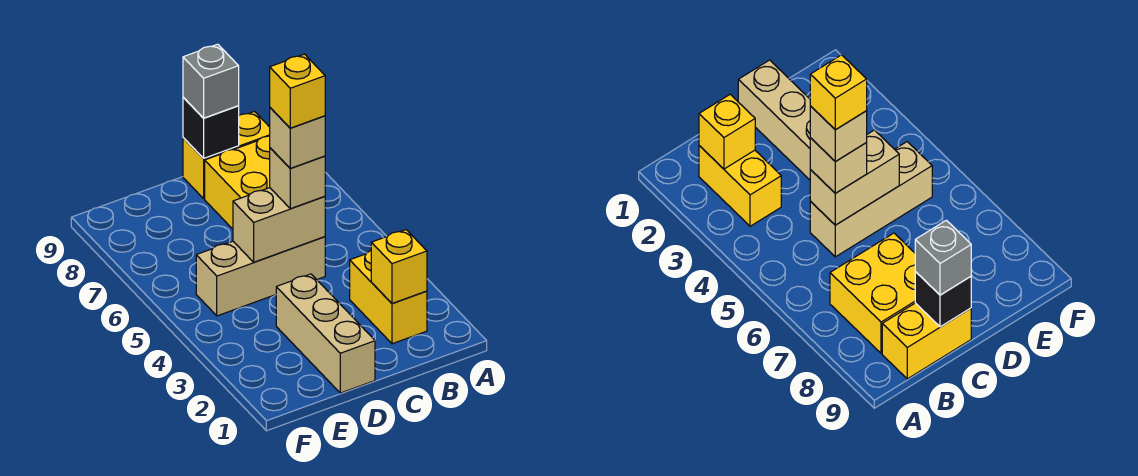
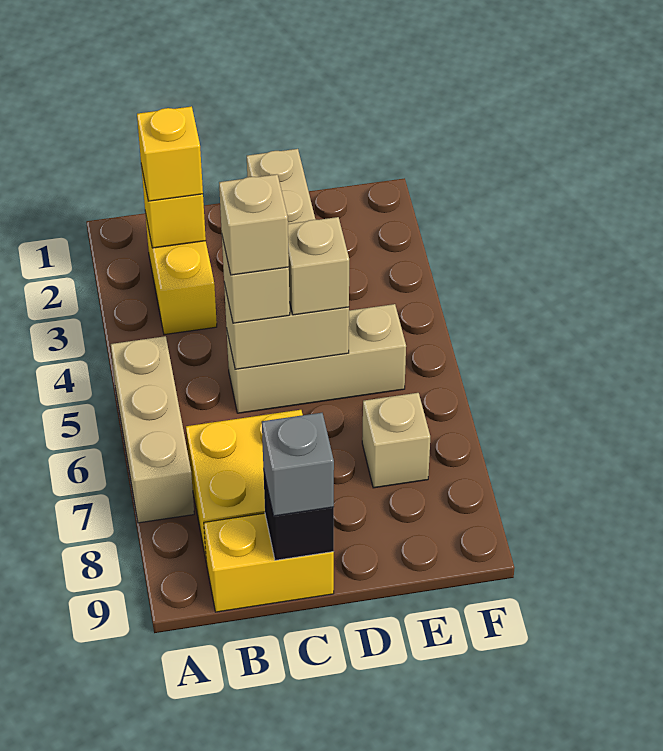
none -> tan brick A5:A7 level 1
yellow brick C5 level 5 -> yellow brick B2 level 3
none -> tan brick D5 level 3
none -> tan brick E7 level 1

